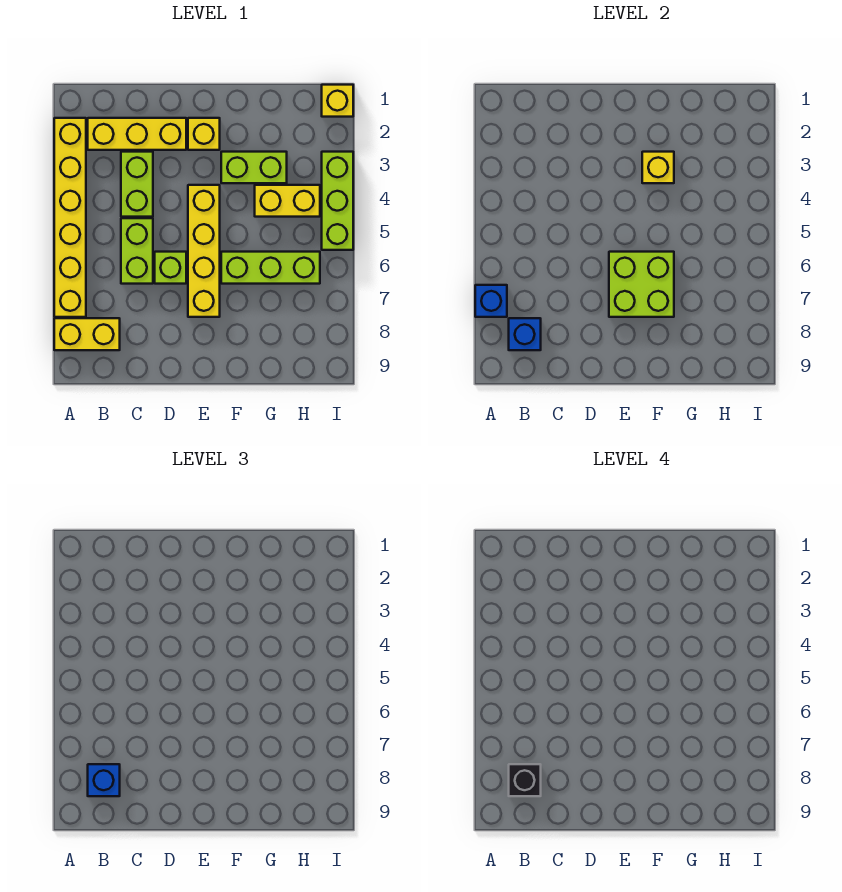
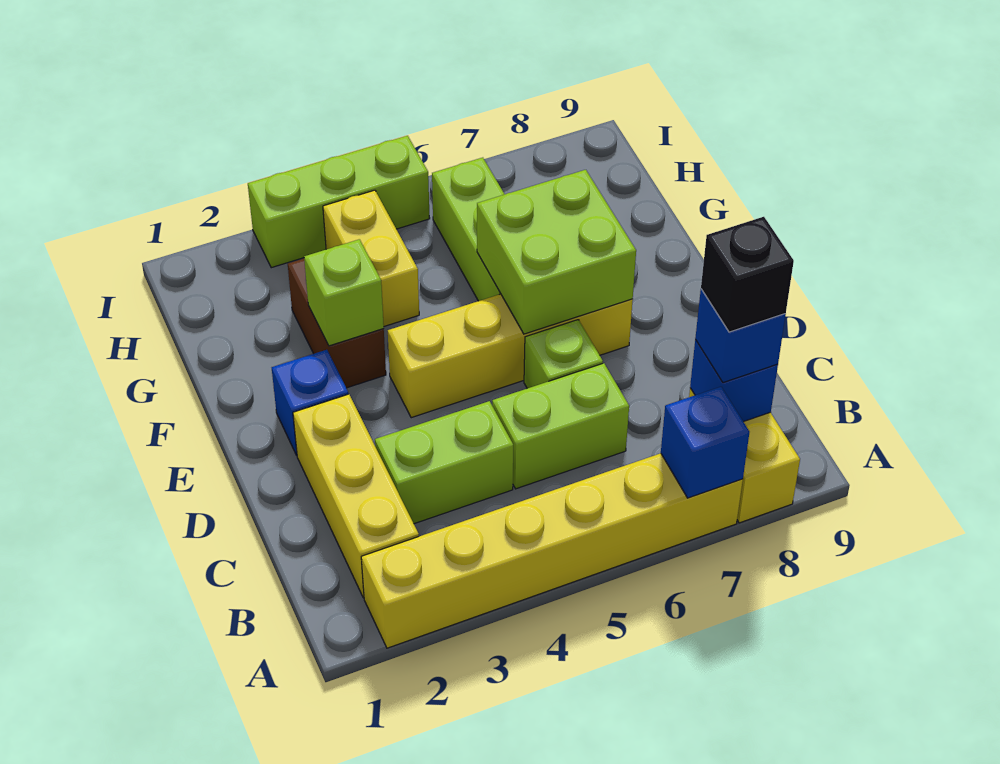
yellow brick E2 level 1 -> blue brick E2 level 1
lime brick F3:G3 level 1 -> brown brick F3:G3 level 1
yellow brick F3 level 2 -> lime brick F3 level 2
yellow brick I1 level 1 -> none

